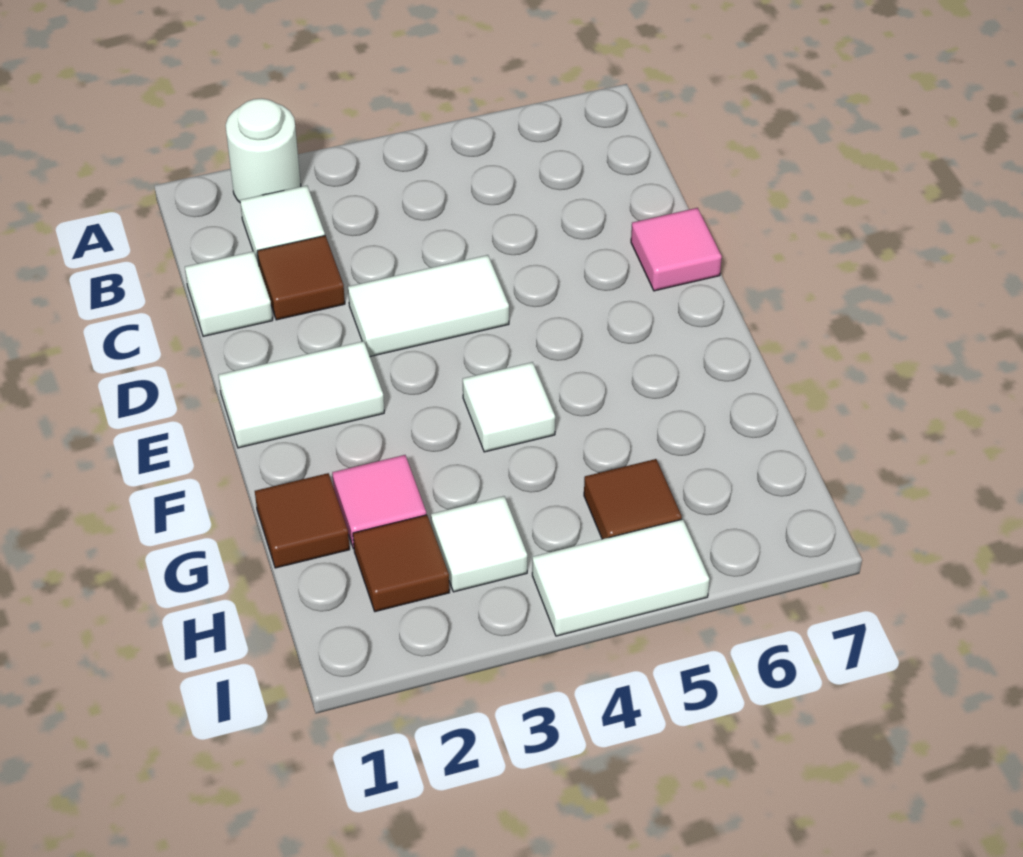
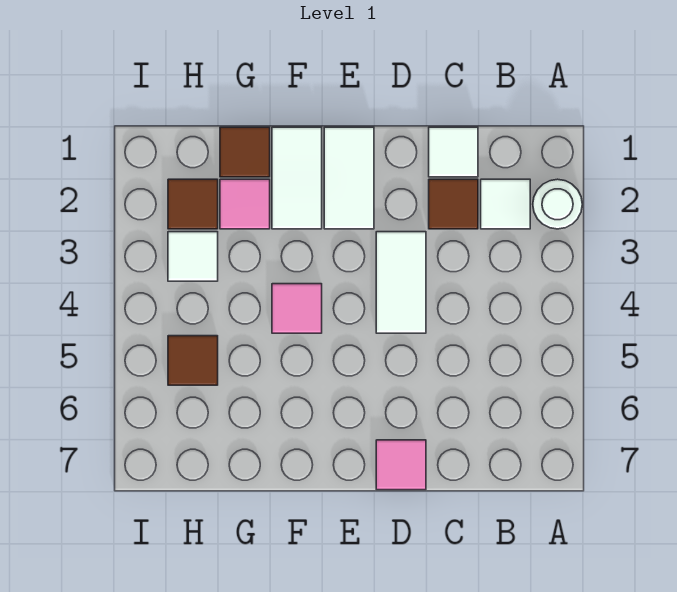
white tile F4 level 1 -> pink tile F4 level 1
white tile I4:I5 level 1 -> white tile F1:F2 level 1

